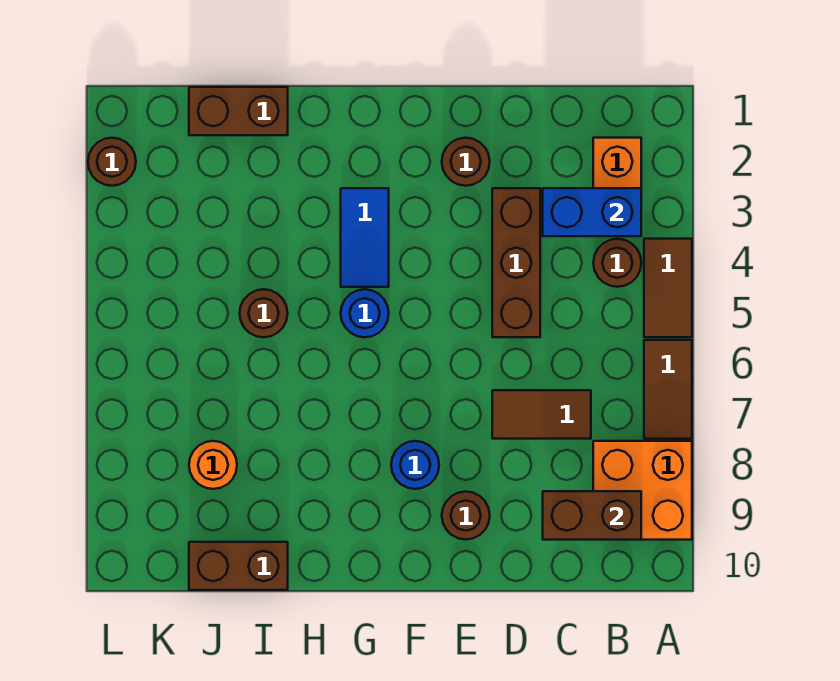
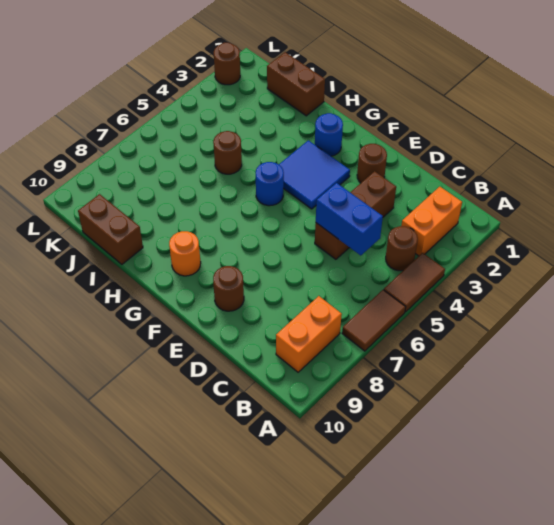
orange brick A8:B9 level 1 -> orange brick B8:B9 level 1
blue brick B3:C3 level 2 -> blue brick C5:D5 level 2
brown brick B9:C9 level 2 -> none
brown tile C7:D7 level 1 -> none
blue round brick F8 level 1 -> blue round brick G2 level 1
blue tile G3:G4 level 1 -> blue tile F3:G4 level 1
orange round brick J8 level 1 -> orange round brick G9 level 1

